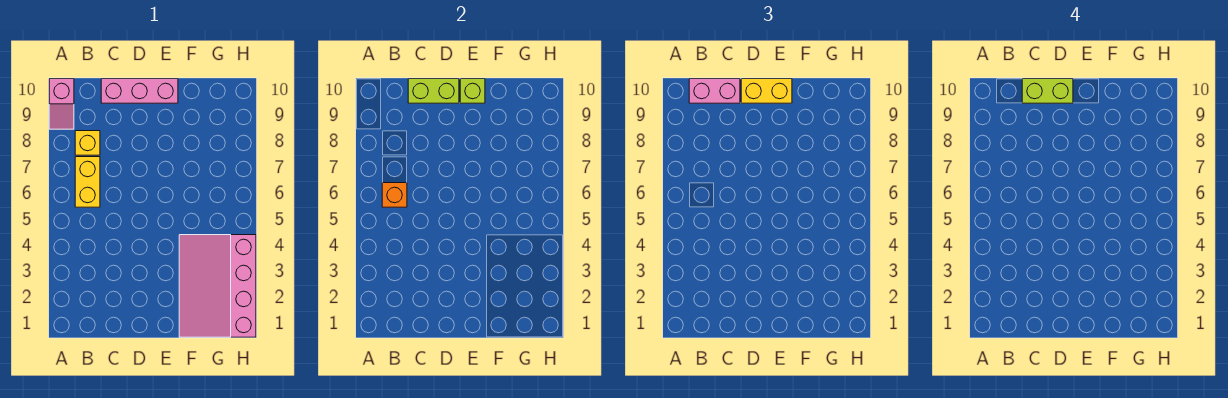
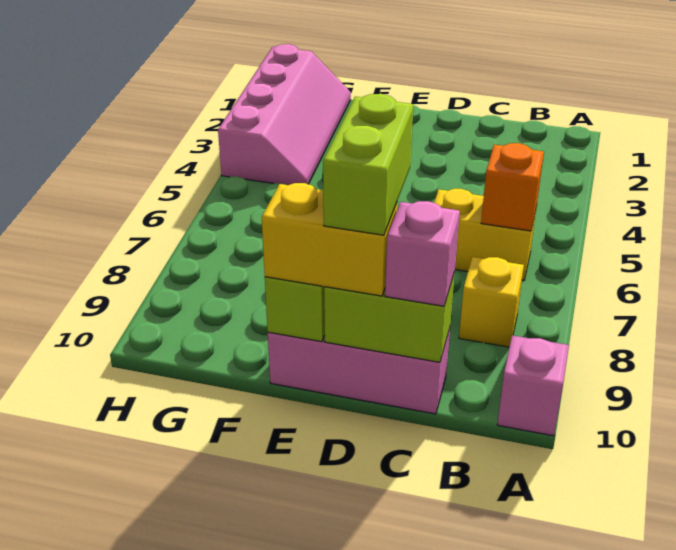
yellow brick B6:B7 level 1 -> yellow brick B6:C6 level 1
pink brick B10:C10 level 3 -> pink brick C10 level 3
lime brick C10:D10 level 4 -> lime brick D9:D10 level 4
pink slope F1:H4 level 1 top H -> pink slope G1:H4 level 1 top H

